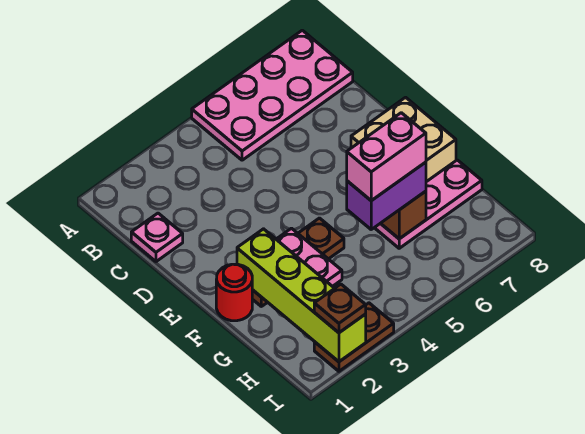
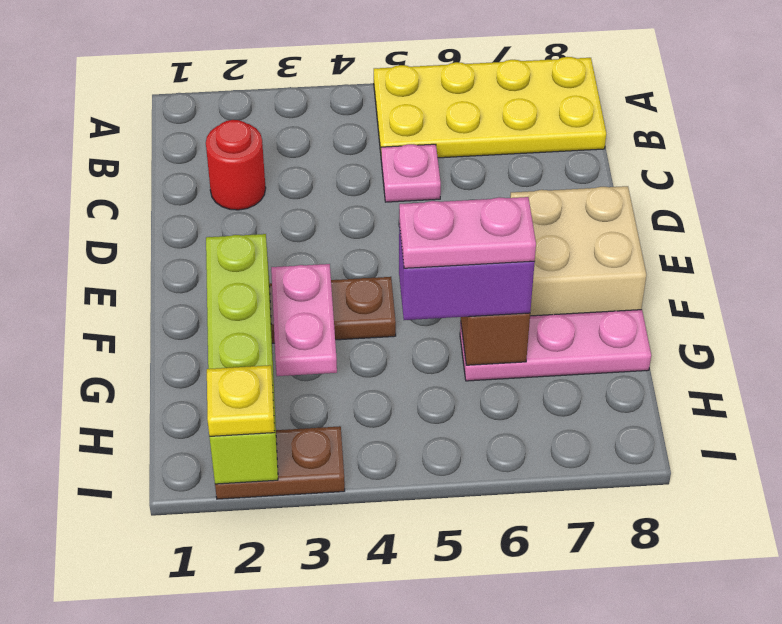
pink plate A5:B8 level 1 -> yellow plate A5:B8 level 1
pink plate C1 level 1 -> pink plate C5 level 1
red round brick F1 level 1 -> red round brick C2 level 1
pink brick G5:G6 level 4 -> pink plate G5:G6 level 4
brown plate I2 level 3 -> yellow plate I2 level 3

